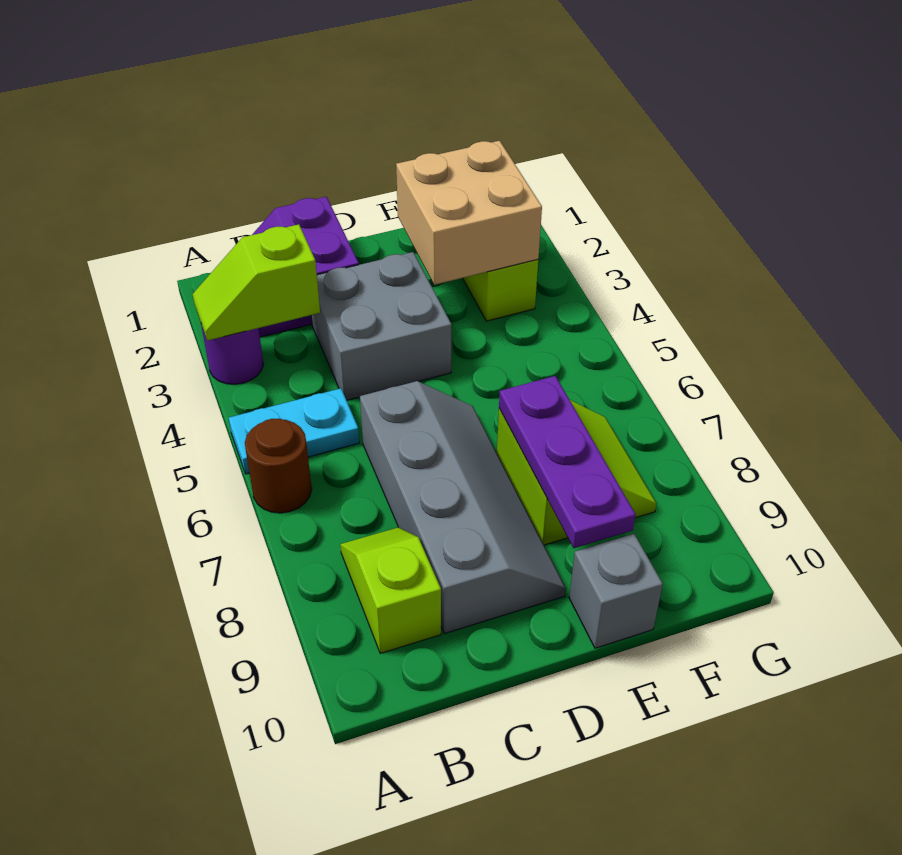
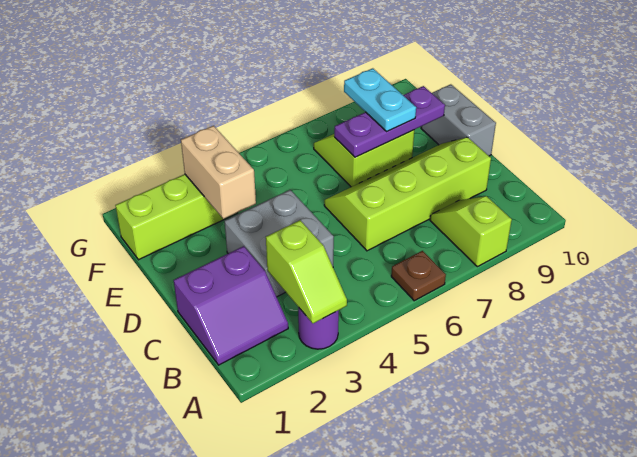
cyan plate A5:B5 level 1 -> cyan plate E8:F8 level 3
brown round brick A6 level 1 -> brown plate A6 level 1
lime slope B8:B9 level 1 top 9 -> lime slope A8:B8 level 1 top A
grey slope C6:D9 level 1 top C -> lime slope C6:D9 level 1 top C
tan brick E2:F3 level 2 -> tan brick E3:F3 level 2
grey brick E10 level 1 -> grey brick D10:E10 level 1

